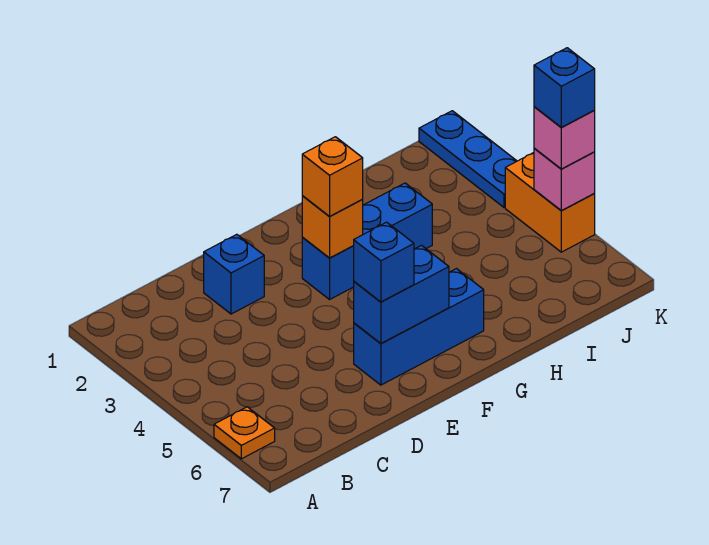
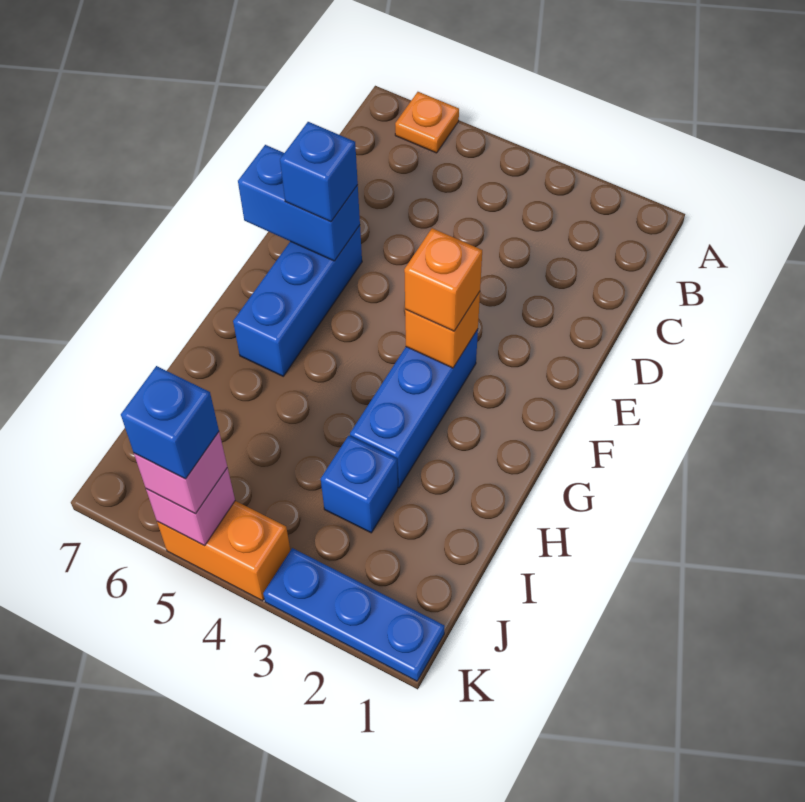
blue brick D2 level 1 -> blue brick I3 level 1
blue brick E6:F6 level 2 -> blue brick E6:E7 level 2

